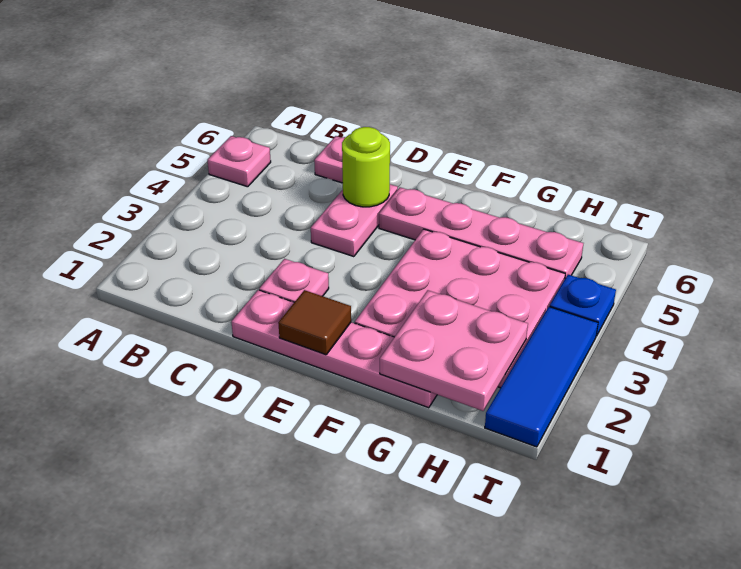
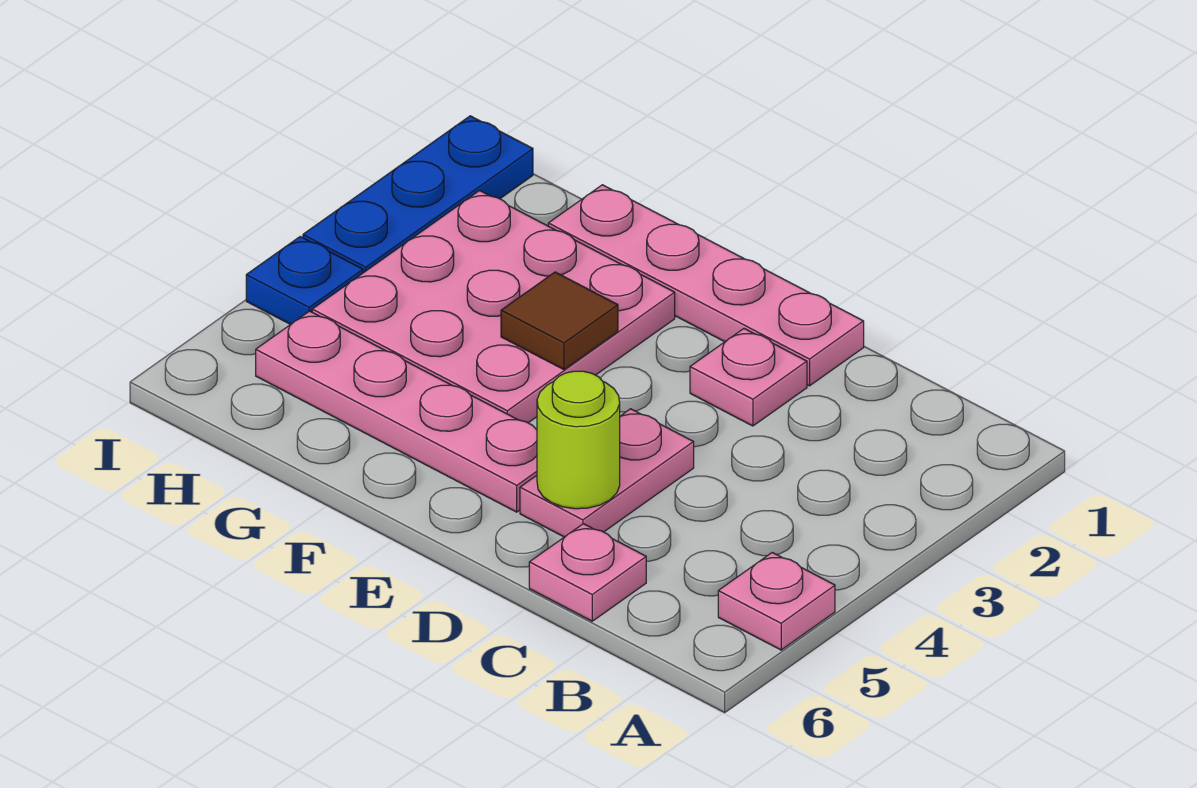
brown tile E1 level 2 -> brown tile F3 level 2
pink plate G1:H2 level 2 -> none
blue tile I1:I3 level 1 -> blue plate I1:I3 level 1

